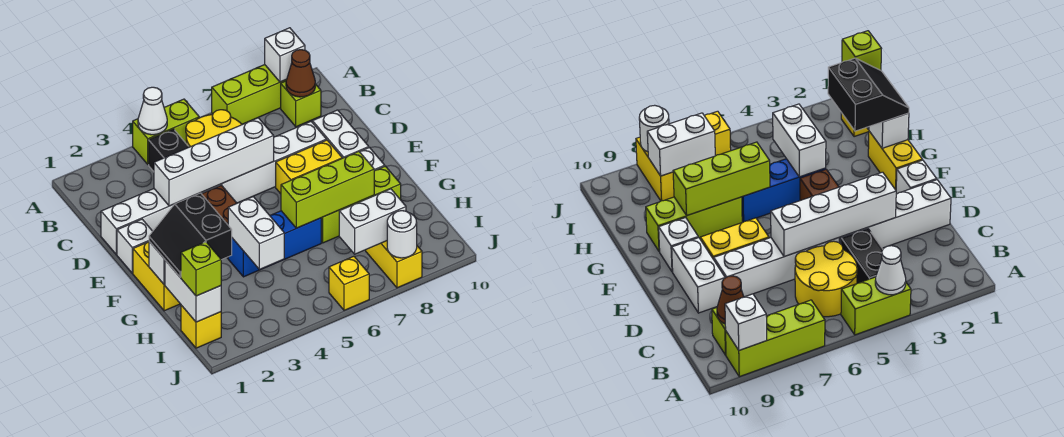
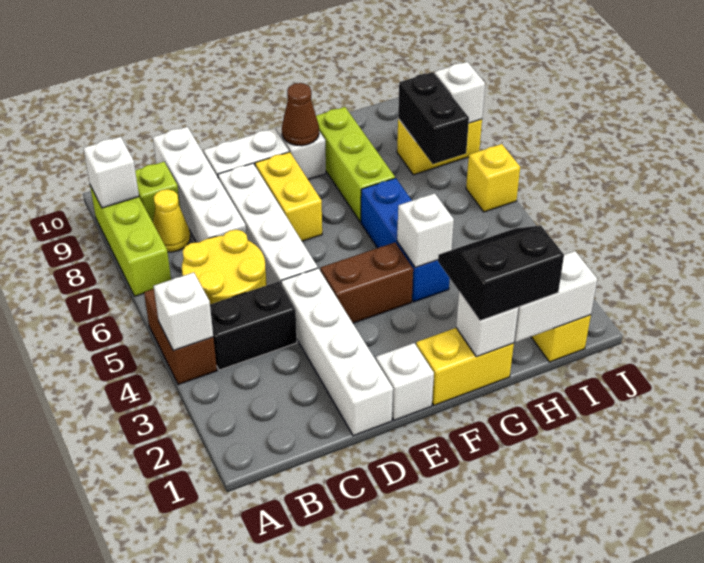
lime brick A4:A5 level 1 -> brown brick A4:A5 level 1
white cone A4 level 2 -> white brick A4 level 2
none -> yellow cone B8 level 1
brown cone B9 level 2 -> brown cone F9 level 2
white brick D3:D6 level 2 -> white brick C7:C10 level 1
black slope G1:H2 level 3 top 2 -> black slope G1:H2 level 3 top 1
white brick G4:H4 level 2 -> white brick G4 level 2
lime brick G6:G8 level 2 -> none
lime brick I1 level 3 -> none
white brick I7:I8 level 2 -> black brick I7:I8 level 2
white round brick J8 level 2 -> white brick J8 level 2

